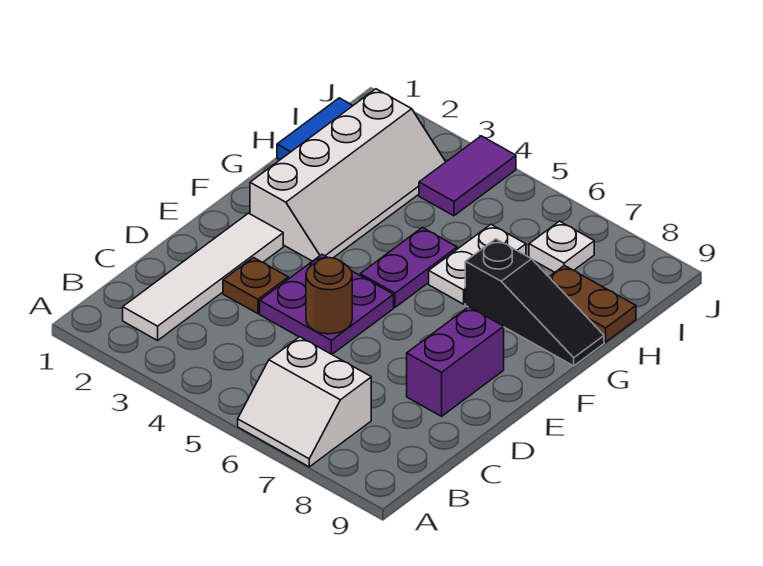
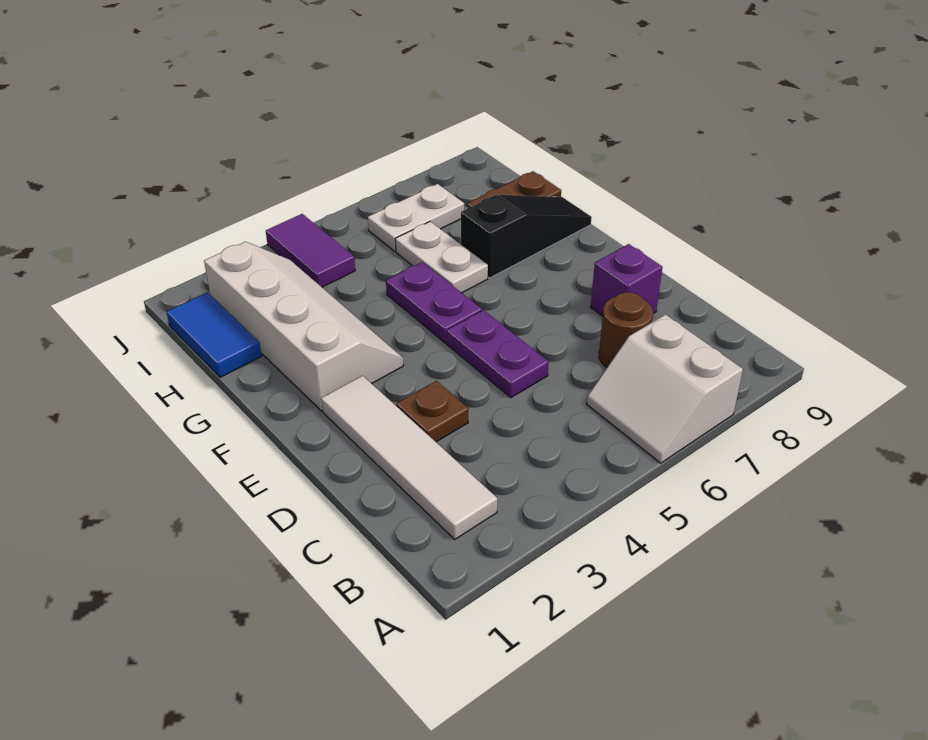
white slope A6:B7 level 1 top B -> white slope A6:B7 level 1 top 7
purple plate D4:E5 level 1 -> purple plate D5:E5 level 1
brown round brick D5 level 2 -> brown round brick C7 level 1
purple brick D8:E8 level 1 -> purple brick D8 level 1
white plate I7 level 1 -> white plate I6:I7 level 1

